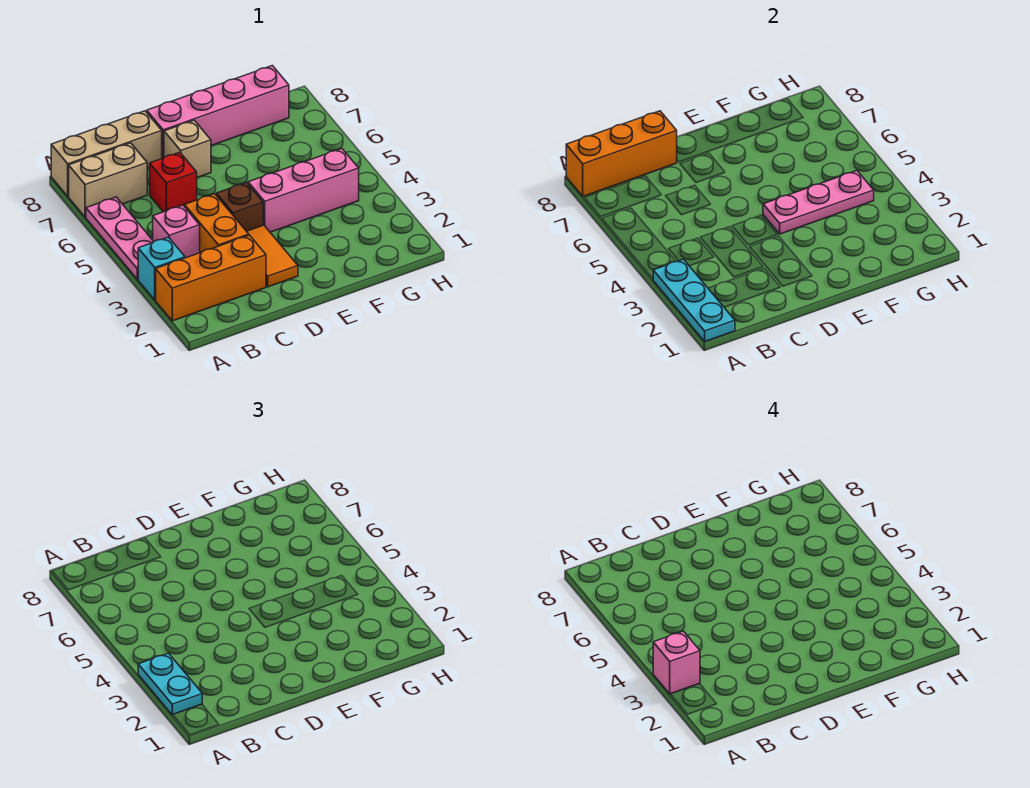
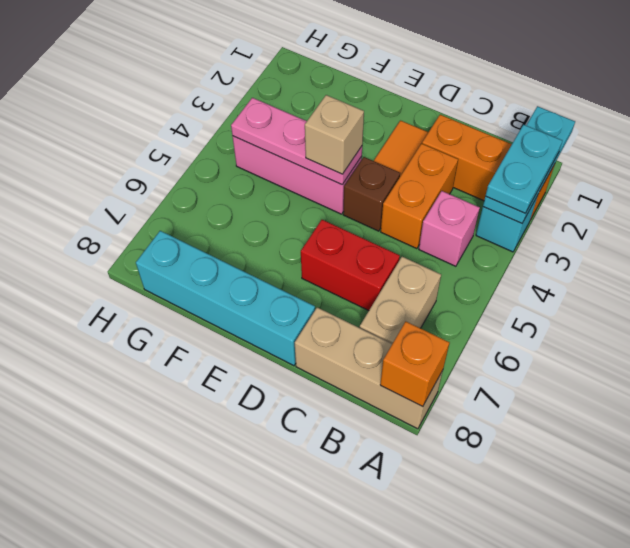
pink brick A3 level 4 -> none
pink plate A4:A6 level 1 -> none
tan brick A7:B7 level 1 -> tan brick B6:B7 level 1
orange brick A8:C8 level 2 -> orange brick A8 level 2
red brick C6 level 1 -> red brick C6:D6 level 1
tan brick D7 level 1 -> tan brick E4 level 3
pink brick D8:G8 level 1 -> cyan brick D8:G8 level 1

